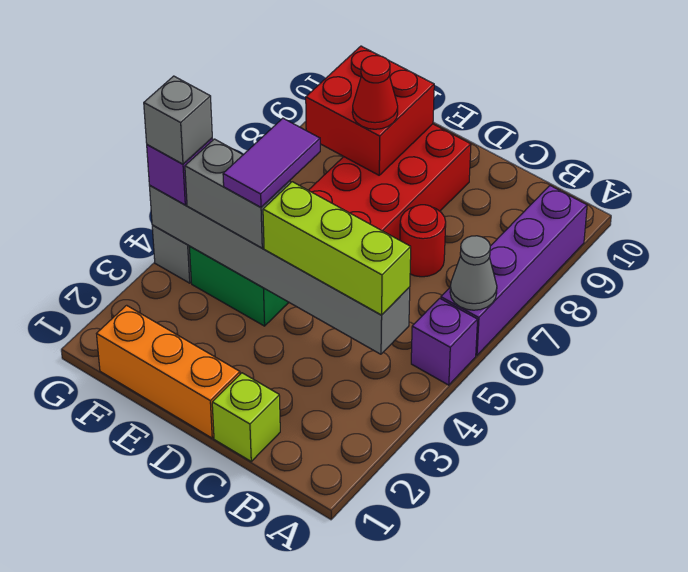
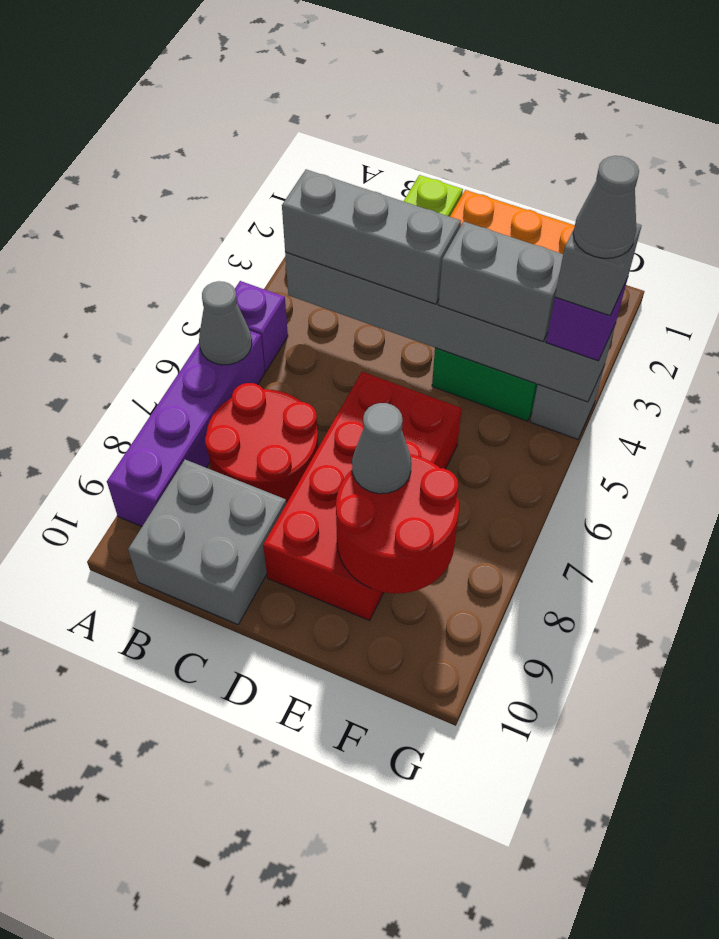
lime brick B4:D4 level 3 -> grey brick B4:D4 level 3
none -> grey brick B9:C10 level 1
red round brick C7 level 1 -> red round brick B7:C8 level 1
purple tile E4:E5 level 4 -> none
red brick E8:F9 level 2 -> red round brick E8:F9 level 2
red cone E8 level 3 -> grey cone E8 level 3
none -> grey cone G4 level 5

